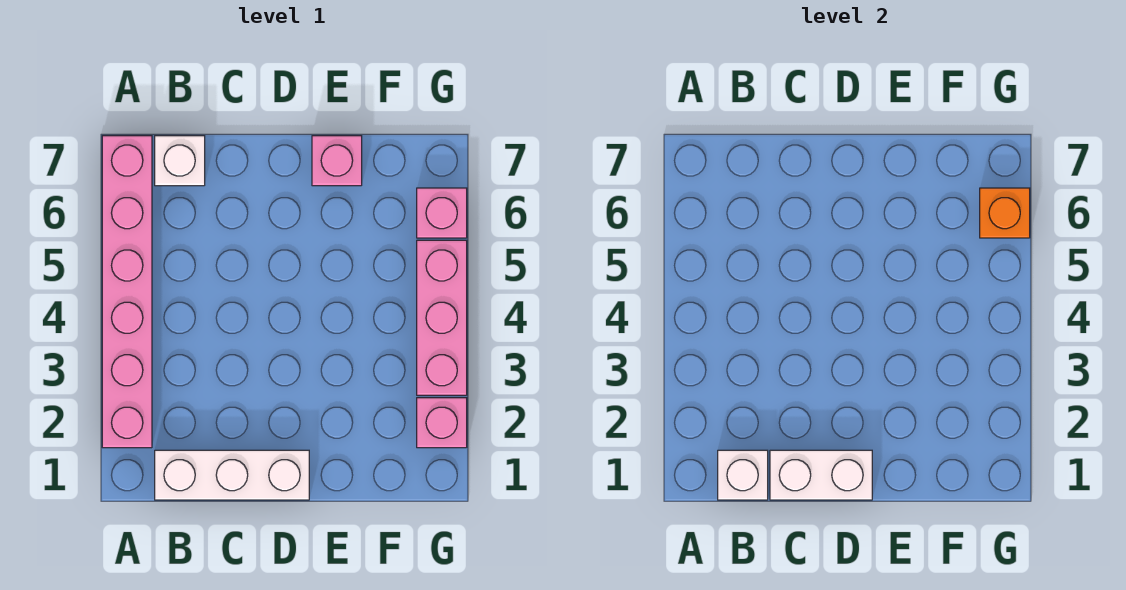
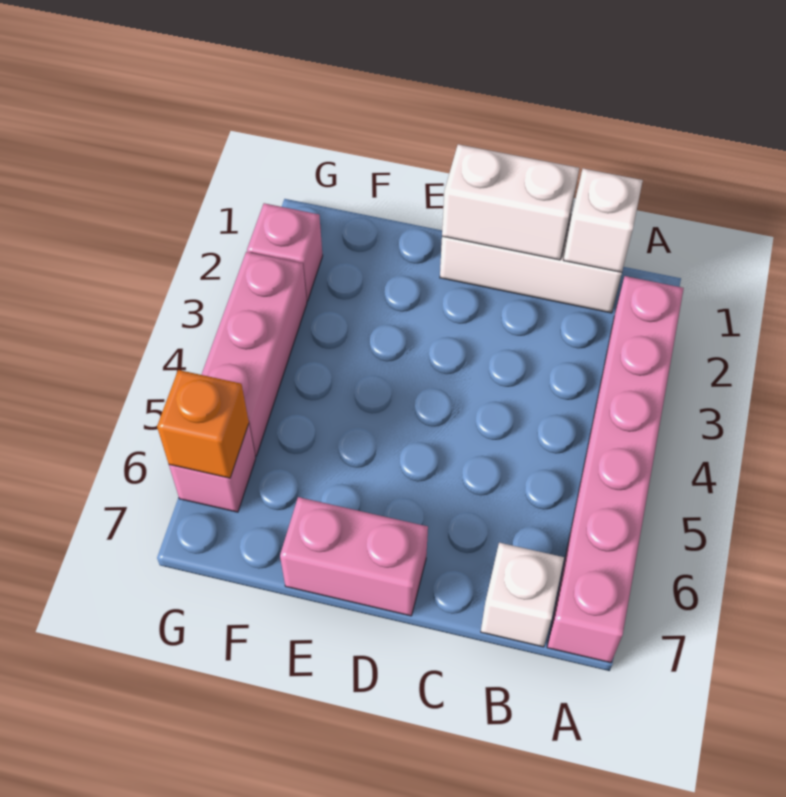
pink brick E7 level 1 -> pink brick D7:E7 level 1

